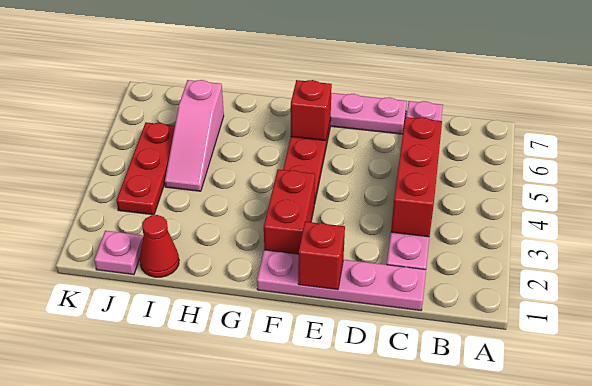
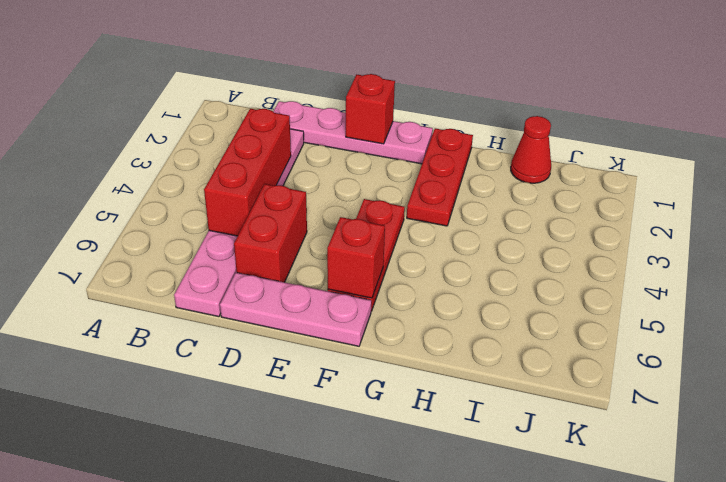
red brick F2:F3 level 1 -> red brick D5:D6 level 1
pink slope I4:I6 level 1 top 6 -> none
pink plate J1 level 1 -> none
red plate J3:J5 level 1 -> red plate G1:G3 level 1

